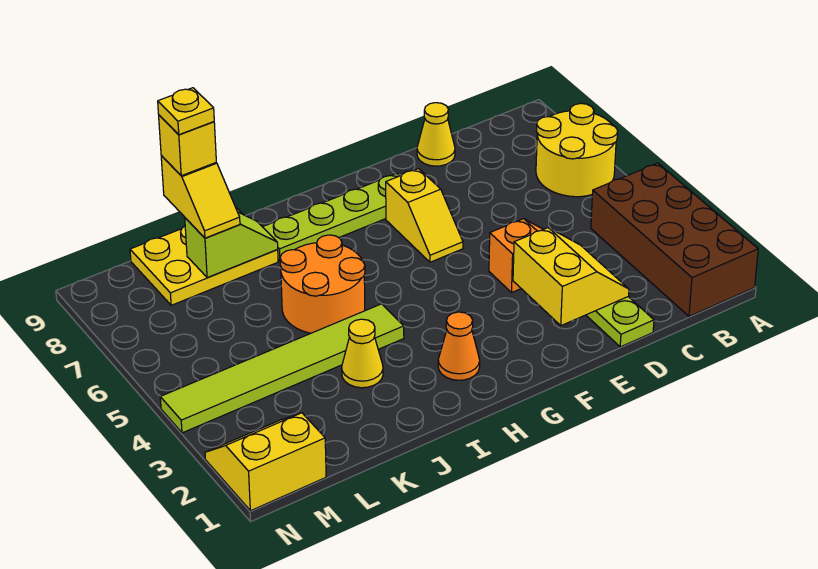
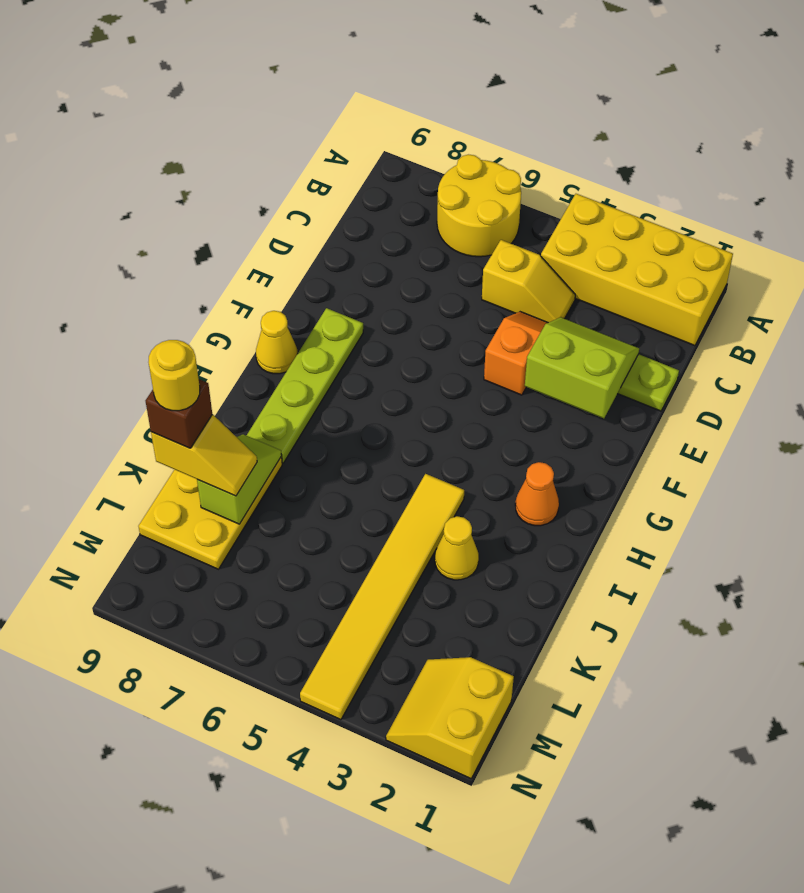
brown brick A1:B4 level 1 -> yellow brick A1:B4 level 1
yellow slope D2:E3 level 2 top E -> lime slope D2:E3 level 2 top E
yellow cone D9 level 1 -> yellow cone G9 level 1
yellow slope F6:F7 level 1 top 7 -> yellow slope C4:C5 level 1 top 5
lime tile I4:N4 level 1 -> yellow tile I4:N4 level 1
orange round brick I5:J6 level 1 -> none
yellow brick K9 level 4 -> brown brick K9 level 4
yellow plate K9 level 5 -> yellow round brick K9 level 5

